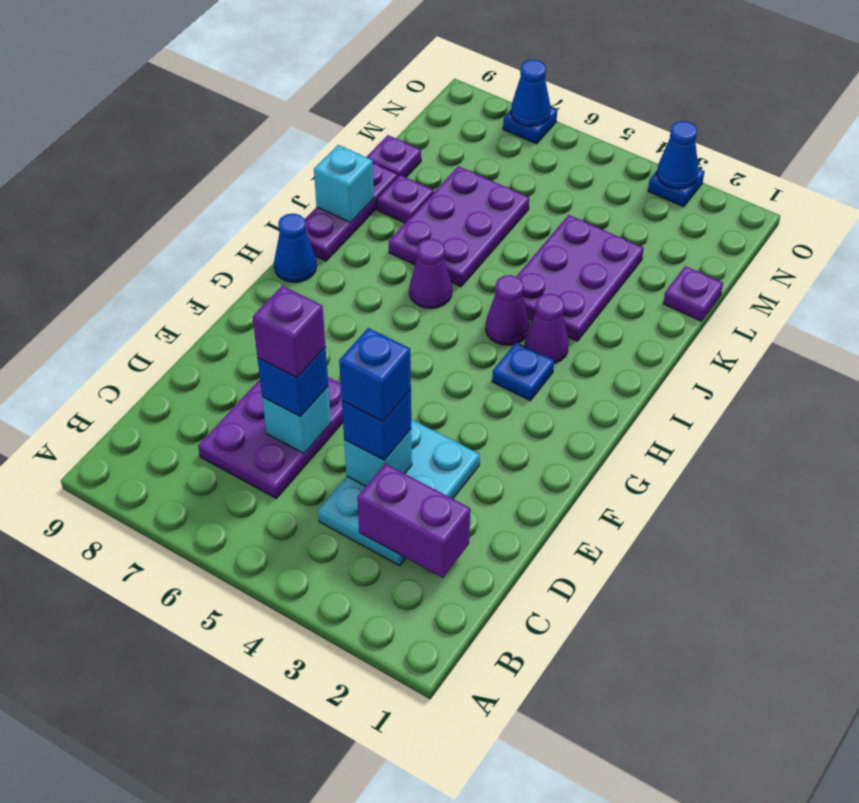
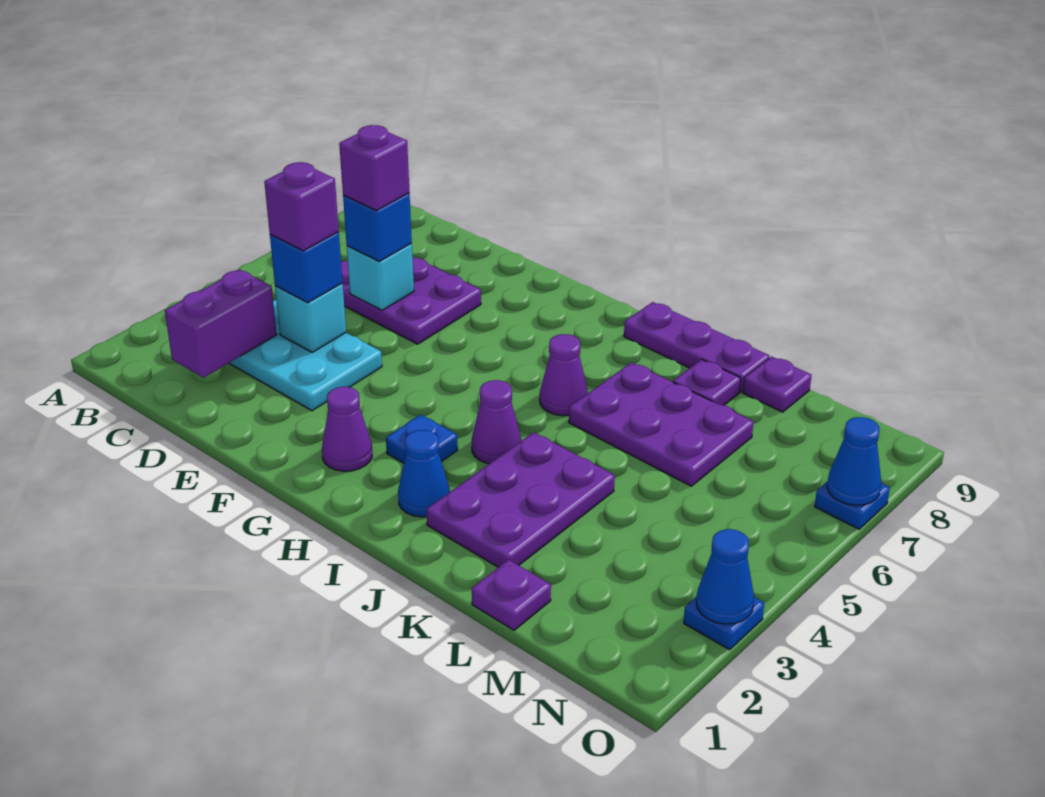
blue brick D4 level 4 -> purple brick D4 level 4
blue cone H9 level 1 -> blue cone I2 level 1
purple cone I3 level 1 -> purple cone G2 level 1
purple plate J3:L4 level 1 -> purple plate J2:K4 level 1
cyan brick J9 level 2 -> none

